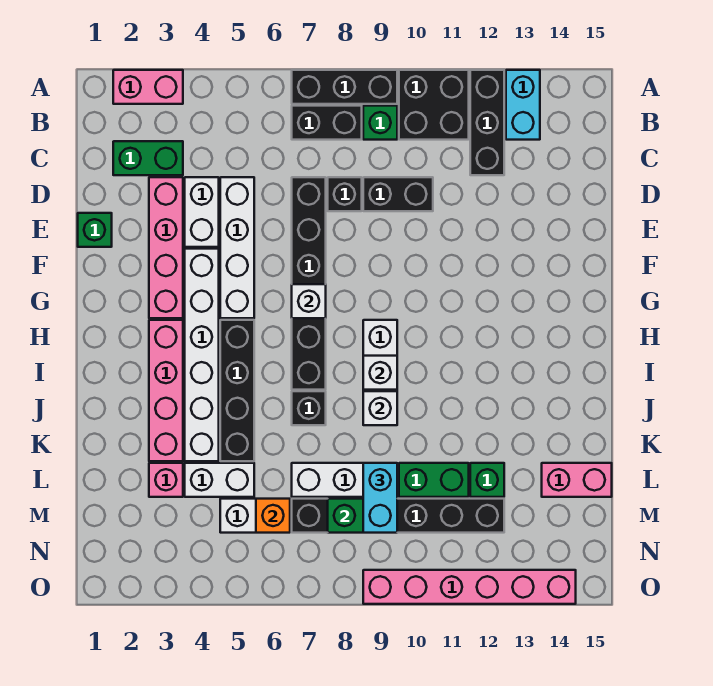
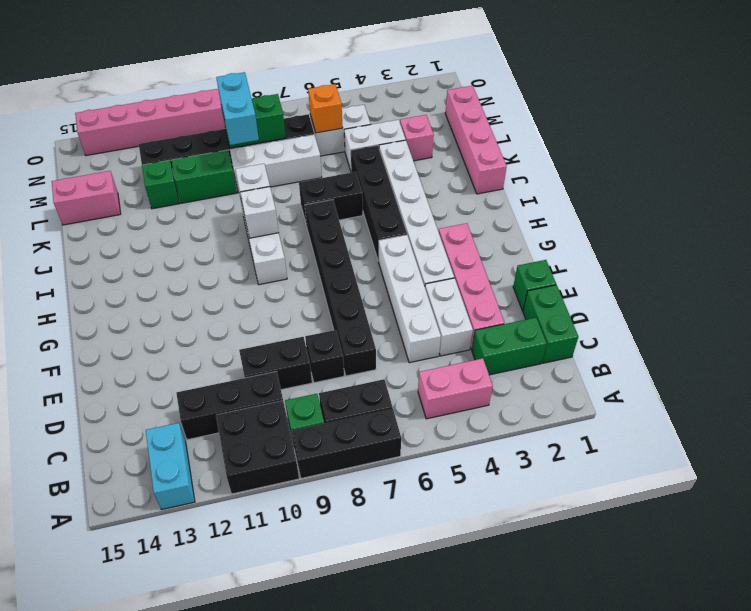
pink brick A2:A3 level 1 -> pink brick B4:B5 level 1
black brick A12:C12 level 1 -> black brick C10:C12 level 1
none -> green brick C1:D1 level 1
white brick G7 level 2 -> none
pink brick H3:K3 level 1 -> pink brick J1:M1 level 1
black brick J7 level 1 -> black brick J6:J7 level 1

